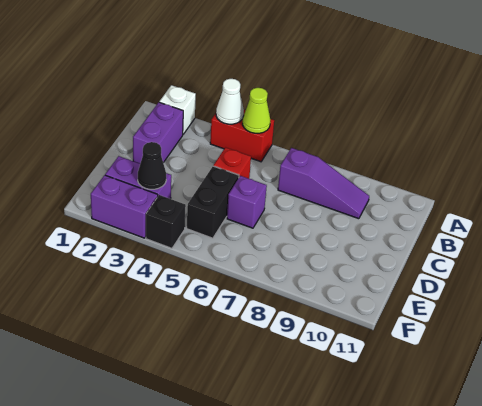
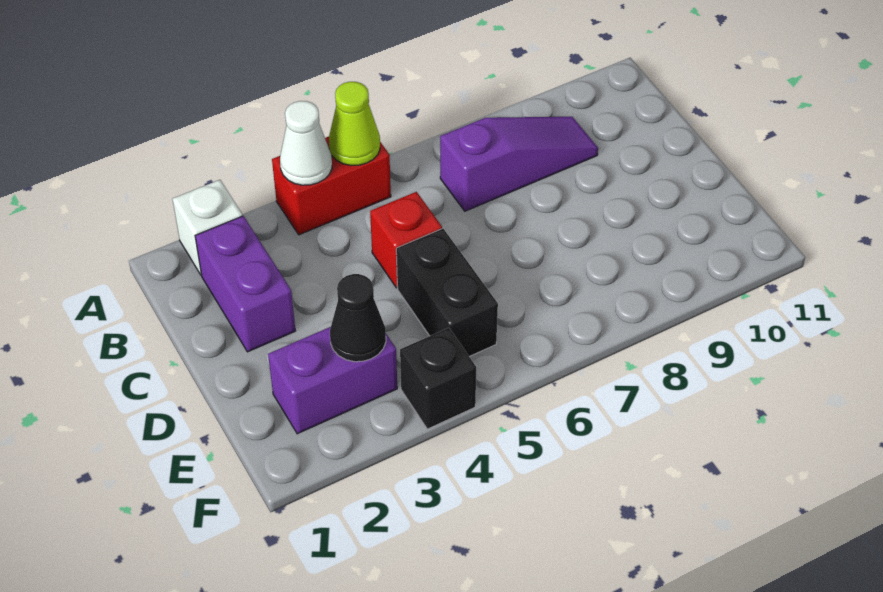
purple brick D6 level 1 -> none
purple brick F2:F3 level 1 -> none

